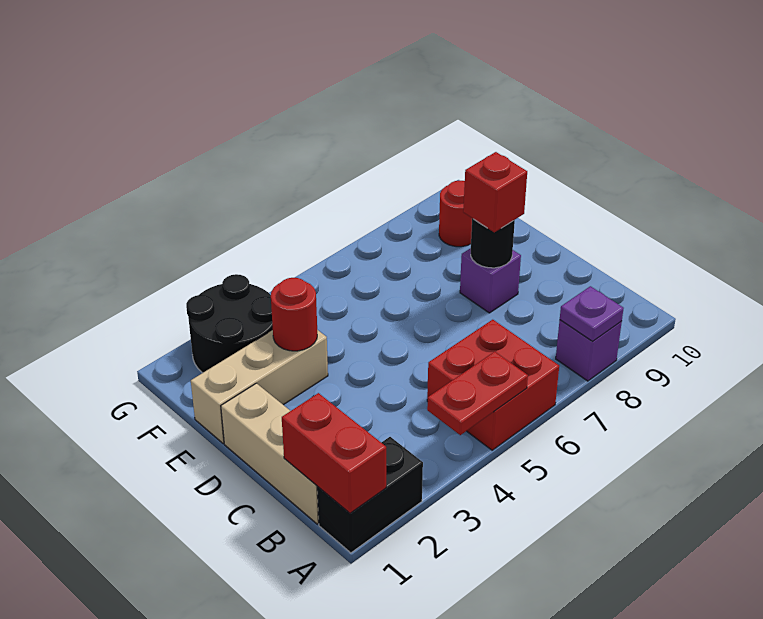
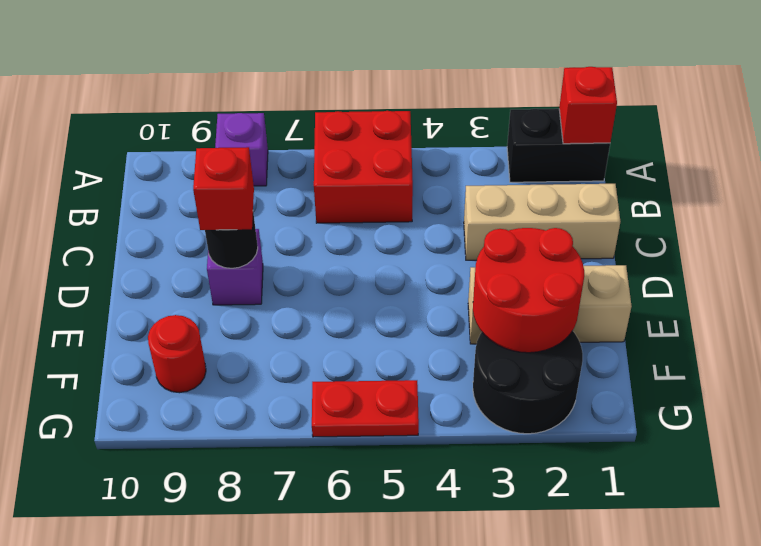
red brick A1:B1 level 2 -> red brick A1 level 2
red plate A4:A5 level 2 -> red plate G5:G6 level 1
purple plate A8 level 2 -> none
tan brick B1:D1 level 1 -> tan brick C1:C3 level 1
red round brick E3 level 2 -> red round brick E2:F3 level 2

